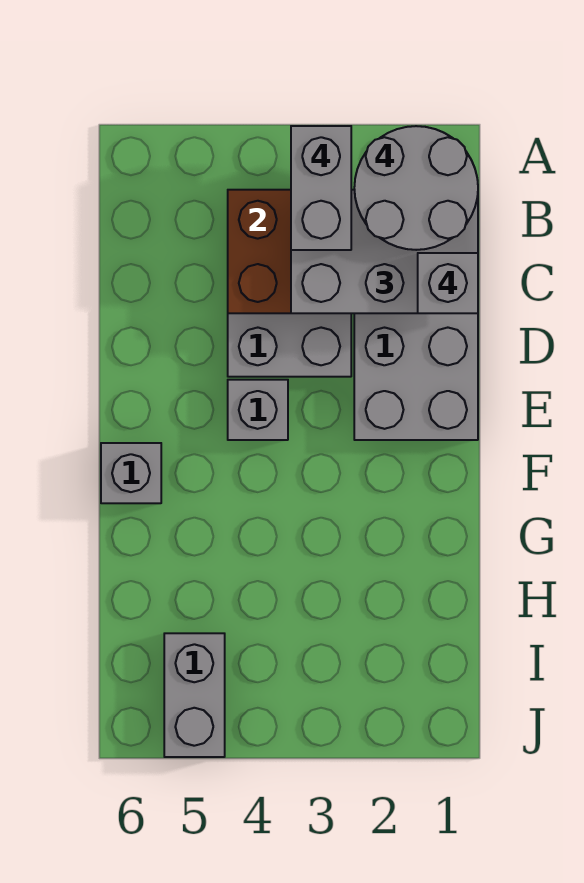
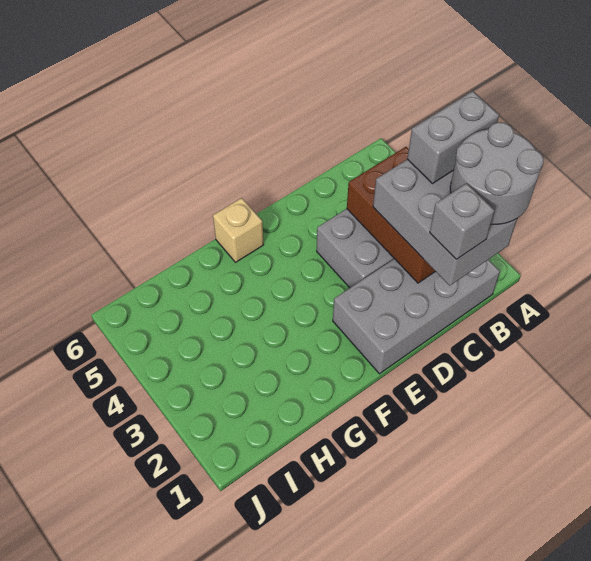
grey brick E4 level 1 -> none
grey brick F6 level 1 -> tan brick F6 level 1
grey brick I5:J5 level 1 -> none

